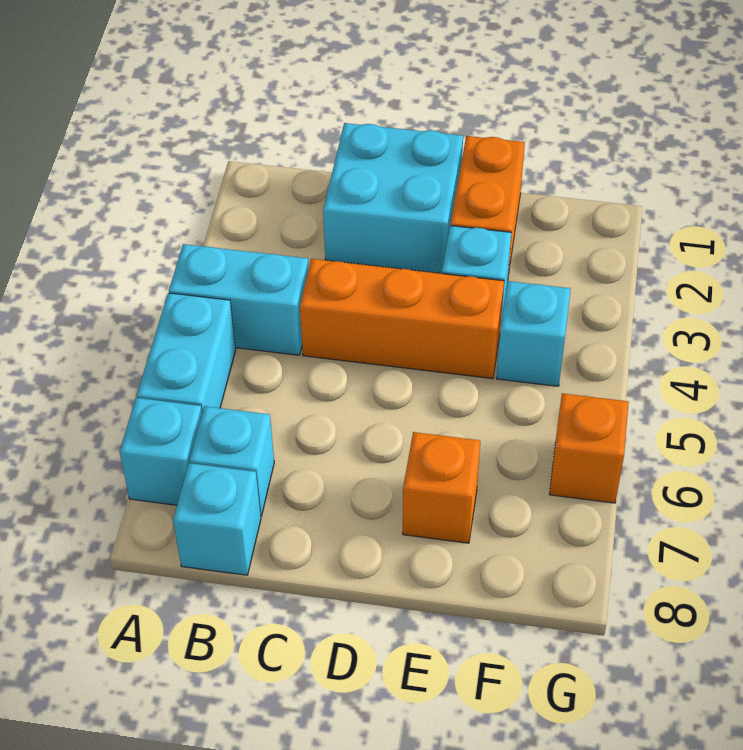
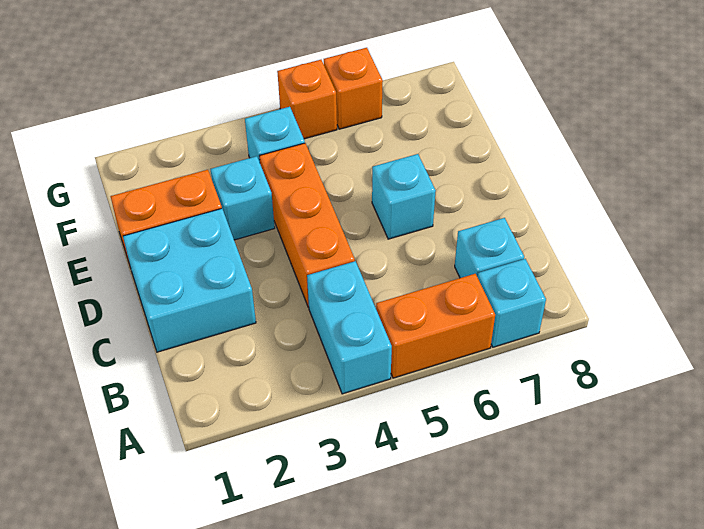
cyan brick A5:A6 level 1 -> orange brick A5:A6 level 1
cyan brick B8 level 1 -> cyan brick D6 level 1
orange brick E7 level 1 -> orange brick G5 level 1

